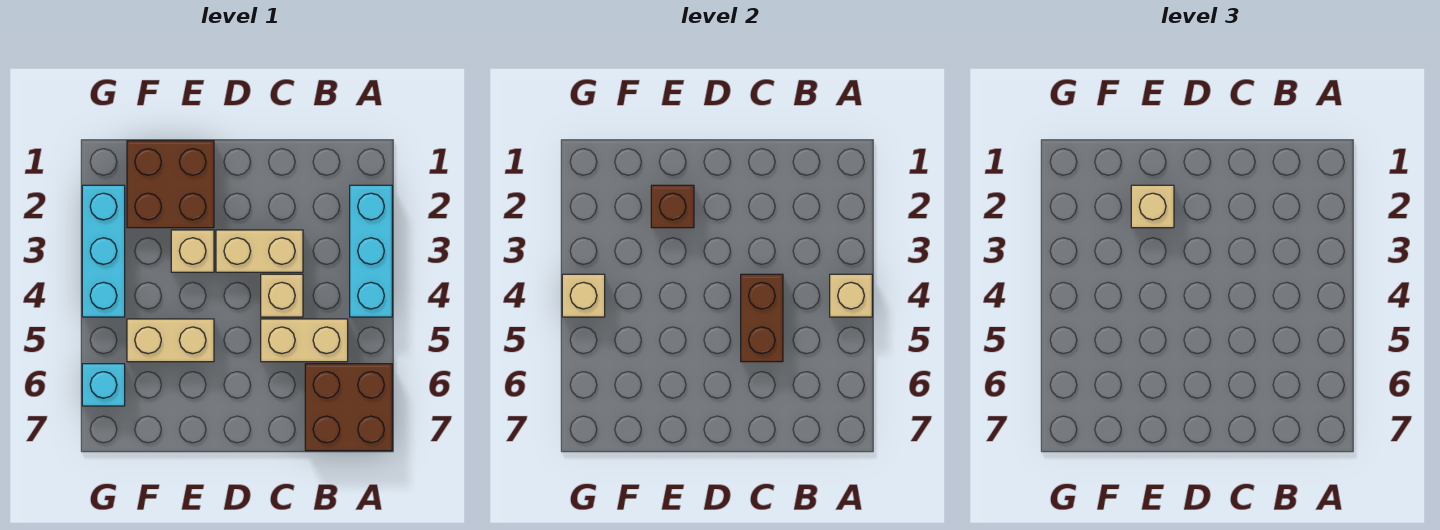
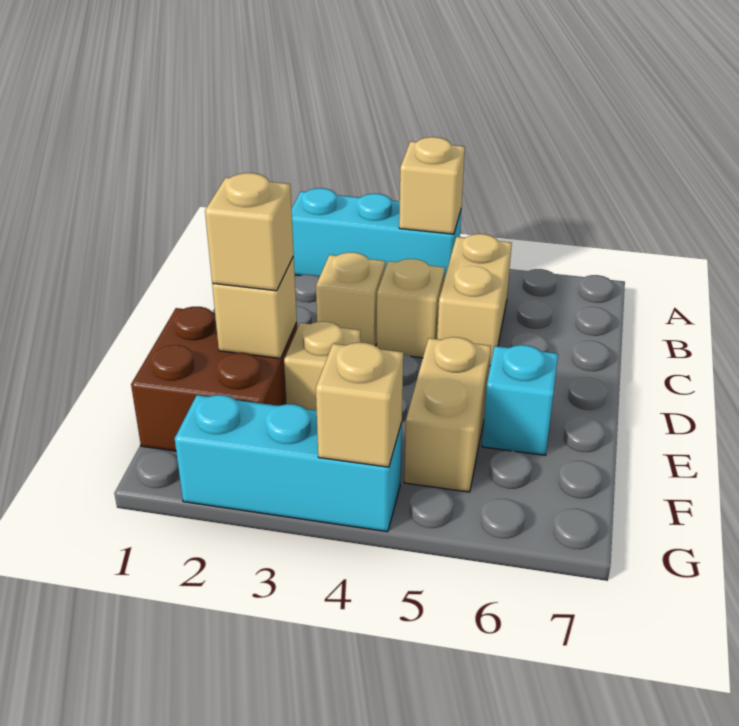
brown brick A6:B7 level 1 -> none
tan brick C3:D3 level 1 -> tan brick C3 level 1
brown brick C4:C5 level 2 -> none
brown brick E2 level 2 -> tan brick E2 level 2
cyan brick G6 level 1 -> cyan brick E6 level 1

